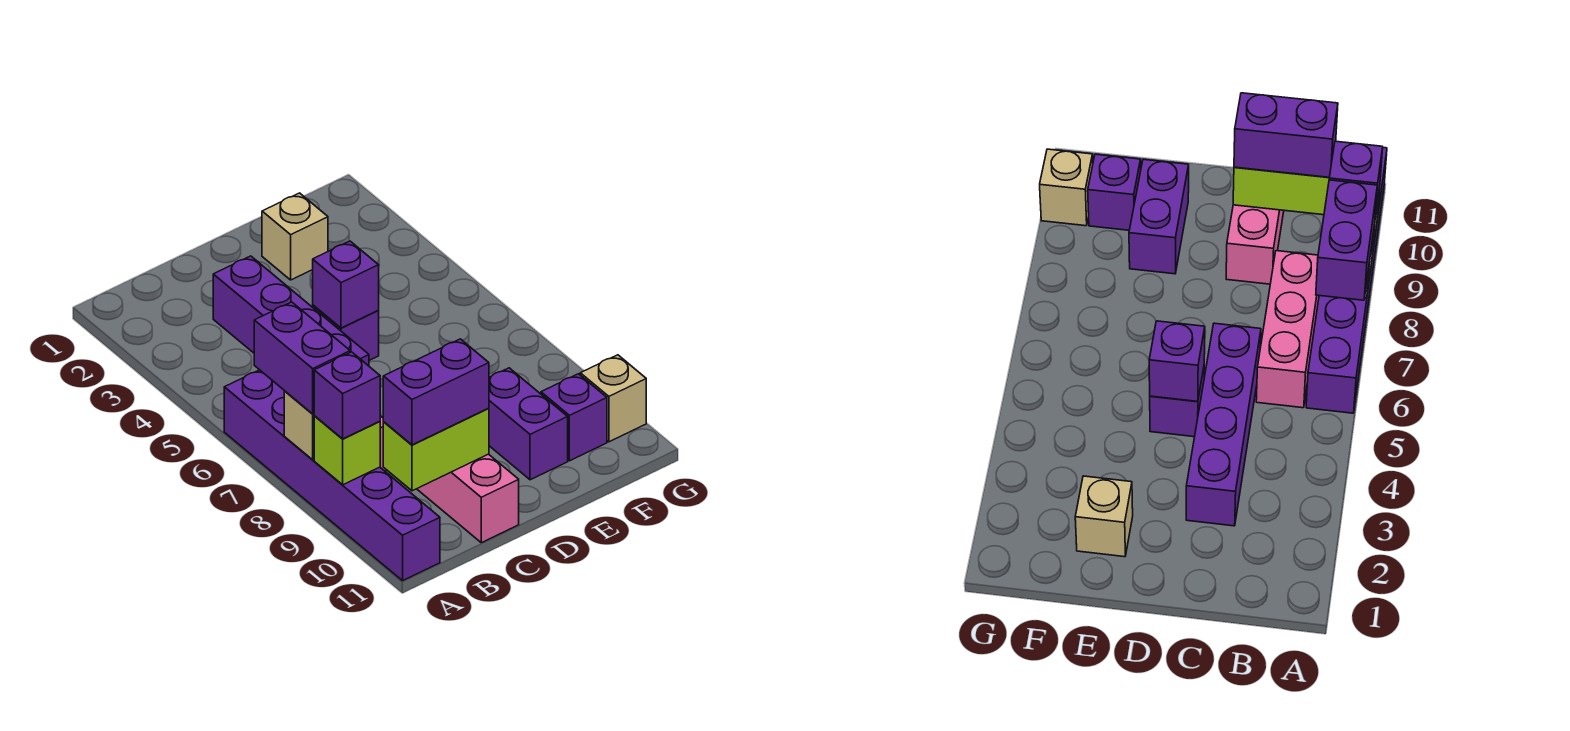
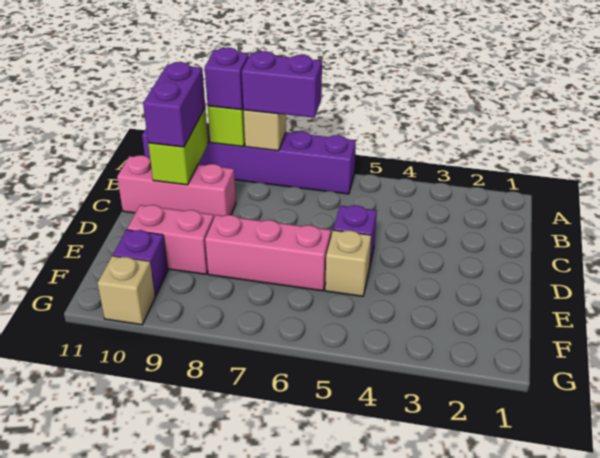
pink brick B6:B8 level 1 -> pink brick E6:E8 level 1
purple brick C3:C6 level 1 -> none
purple brick D5 level 2 -> none
tan brick E2 level 1 -> tan brick E5 level 1
purple brick E9:E10 level 1 -> pink brick E9:E10 level 1

